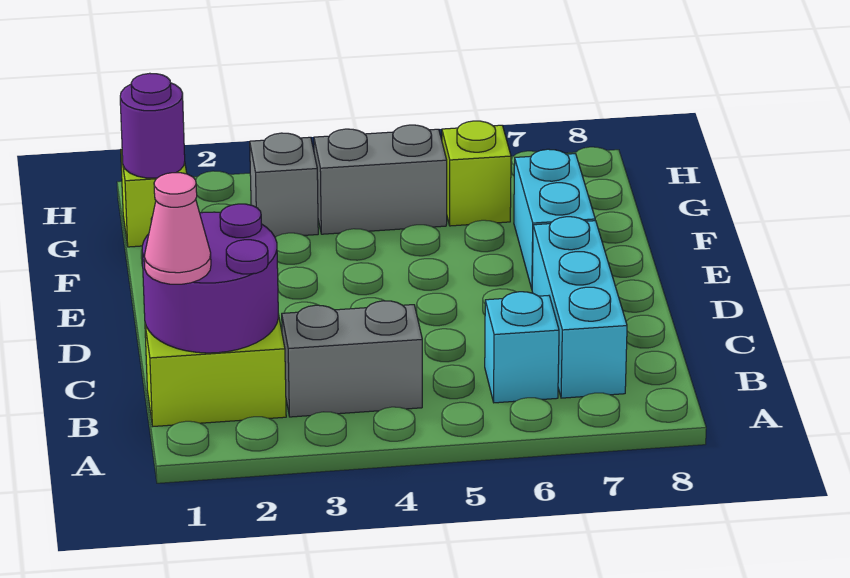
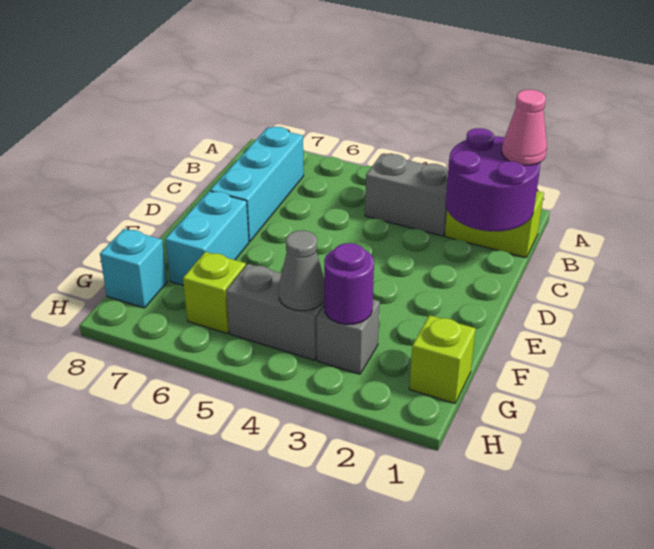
cyan brick B6 level 1 -> cyan brick G8 level 1
purple round brick G1 level 2 -> purple round brick G3 level 2
none -> grey cone G4 level 2

